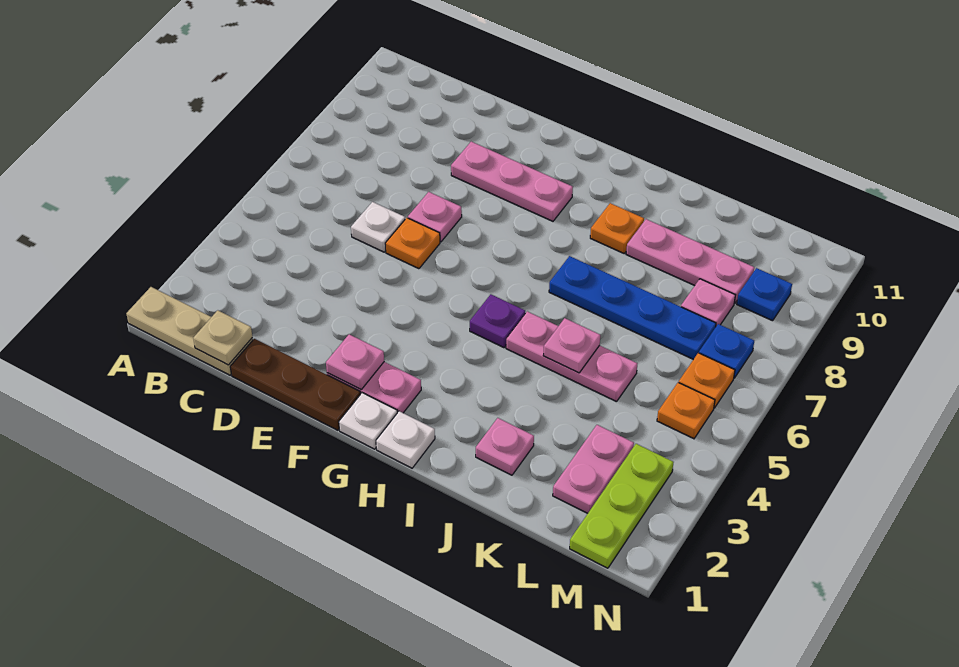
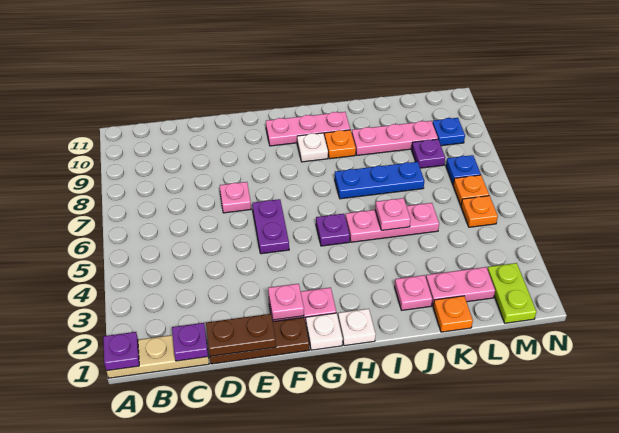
none -> purple plate A1 level 2
tan plate C1 level 2 -> purple plate C1 level 2
none -> brown plate D1:E1 level 2
white plate D6 level 1 -> white plate H9 level 1
orange plate E6 level 1 -> orange plate K1 level 1
pink plate E9:G9 level 1 -> pink plate G10:I10 level 1
none -> purple plate F5:F6 level 1
blue plate I7:L7 level 1 -> blue plate I7:K7 level 1
pink plate L2:L3 level 1 -> pink plate K2:L2 level 1
pink plate L8 level 1 -> purple plate L8 level 1
lime plate M1:M3 level 1 -> lime plate M1:M2 level 1

